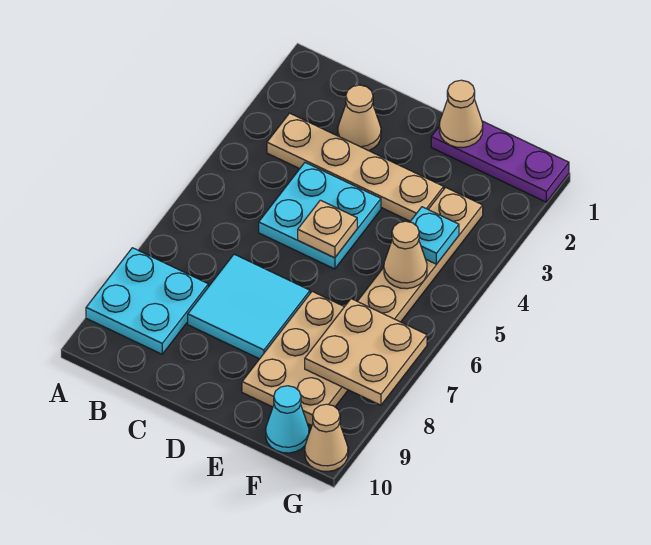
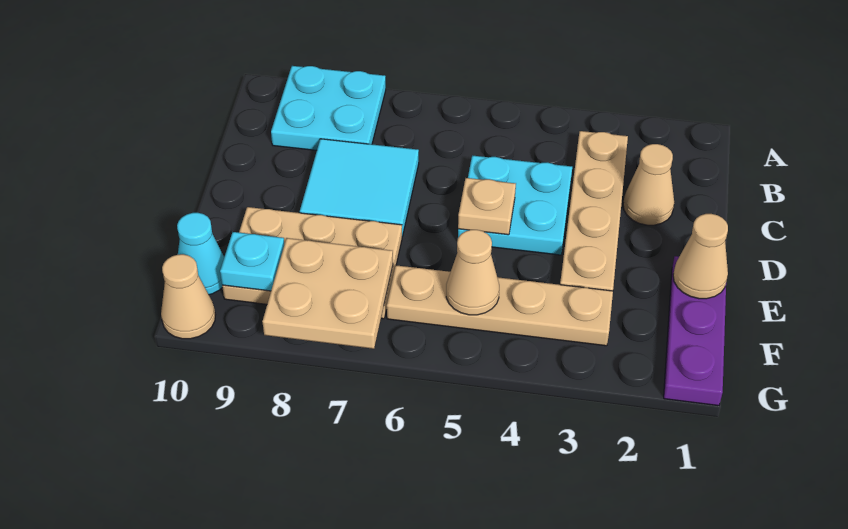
cyan plate F4 level 2 -> cyan plate F9 level 2

